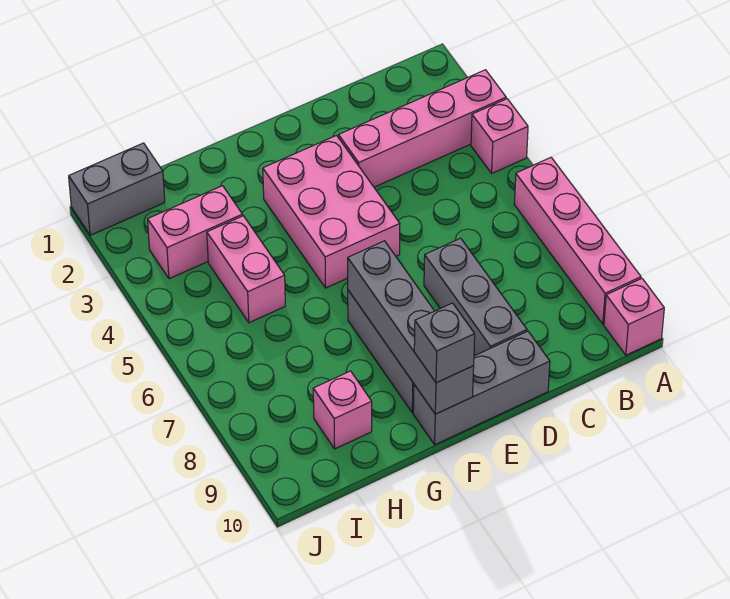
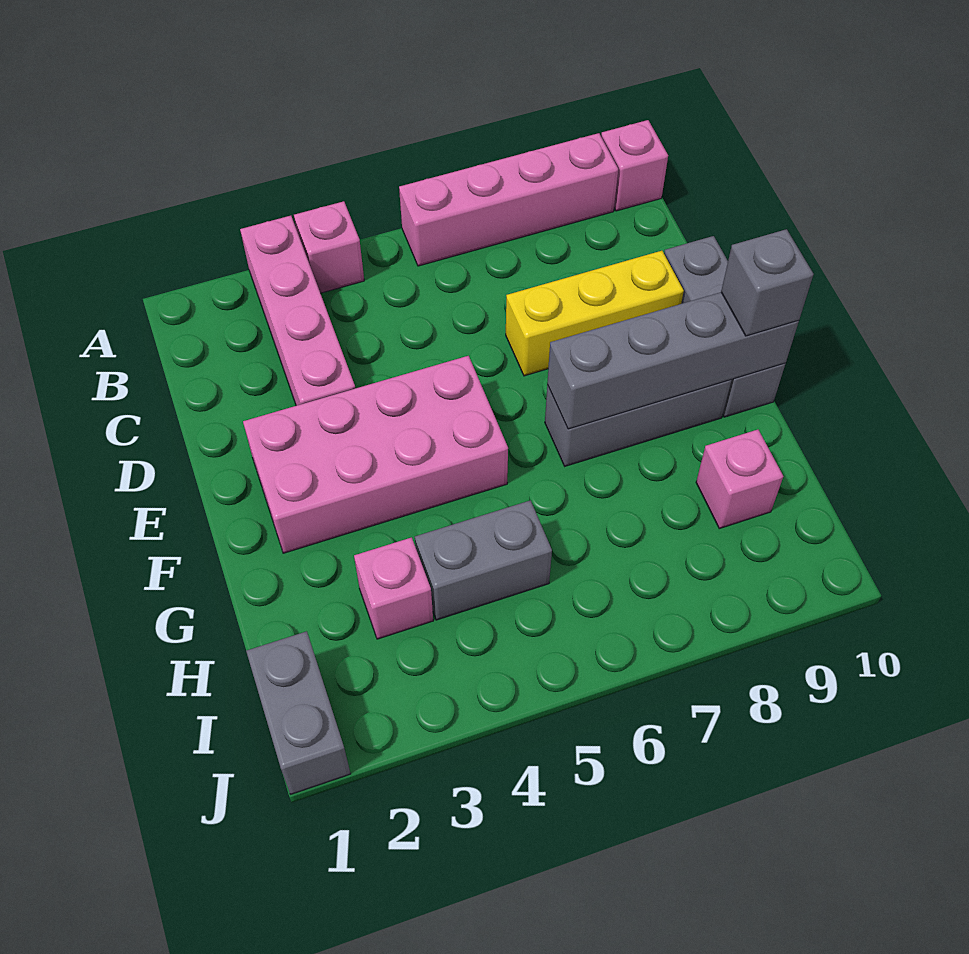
grey brick D7:D9 level 1 -> yellow brick D7:D9 level 1
pink brick E3:F5 level 1 -> pink brick E2:F5 level 1
pink brick H3:I3 level 1 -> pink brick H3 level 1
pink brick H4:H5 level 1 -> grey brick H4:H5 level 1

